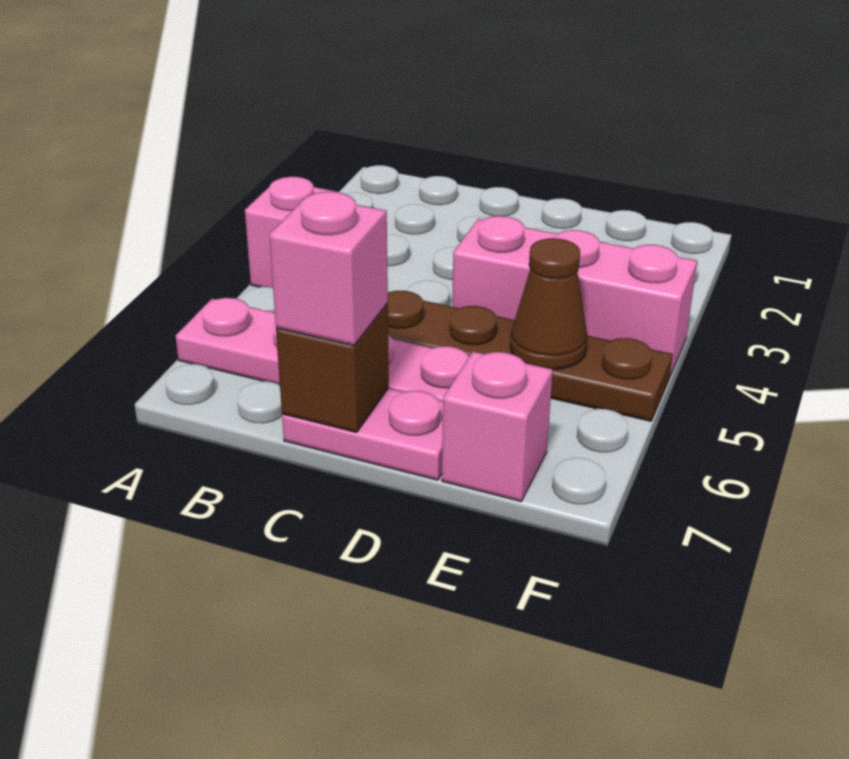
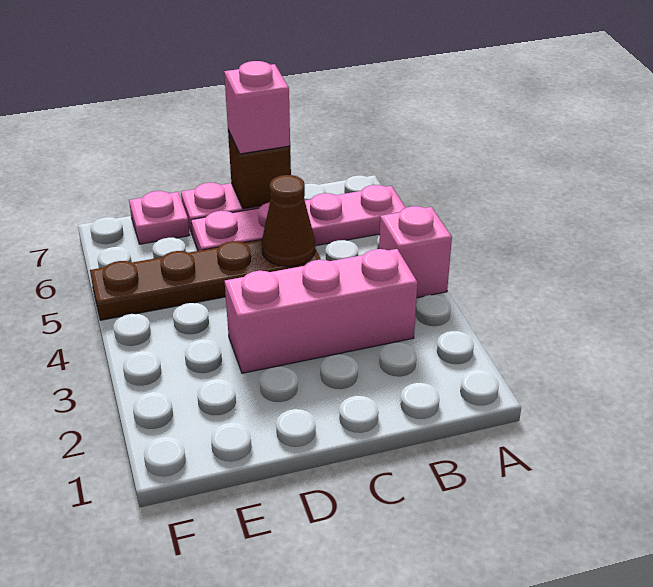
pink brick D4:F4 level 1 -> pink brick B3:D3 level 1
brown cone E5 level 2 -> brown cone C5 level 2
pink brick E7 level 1 -> pink plate E7 level 1

